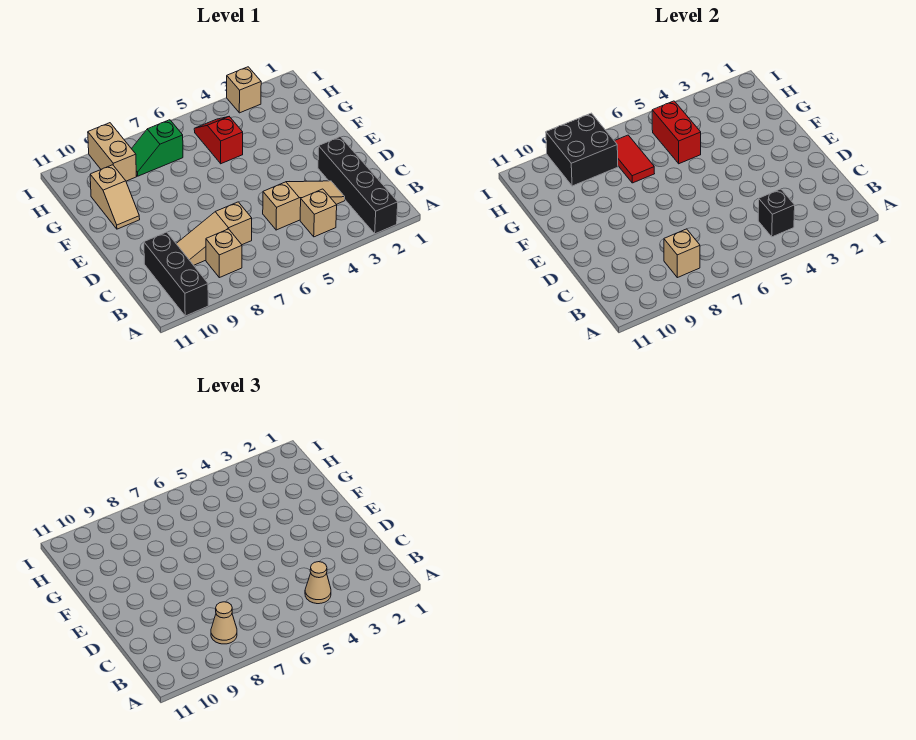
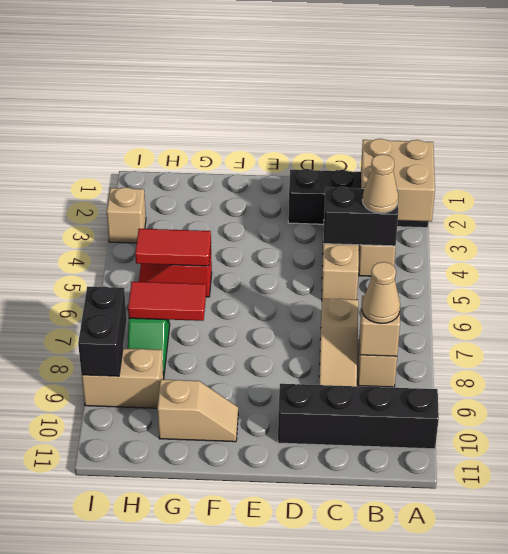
none -> tan brick A2:B3 level 2
black brick A10:C10 level 1 -> black brick A10:D10 level 1
black brick B4 level 2 -> black brick B4:C4 level 2
red brick G5:H5 level 2 -> red tile G5:H5 level 2
black brick H8:I9 level 2 -> black brick I8:I9 level 2

